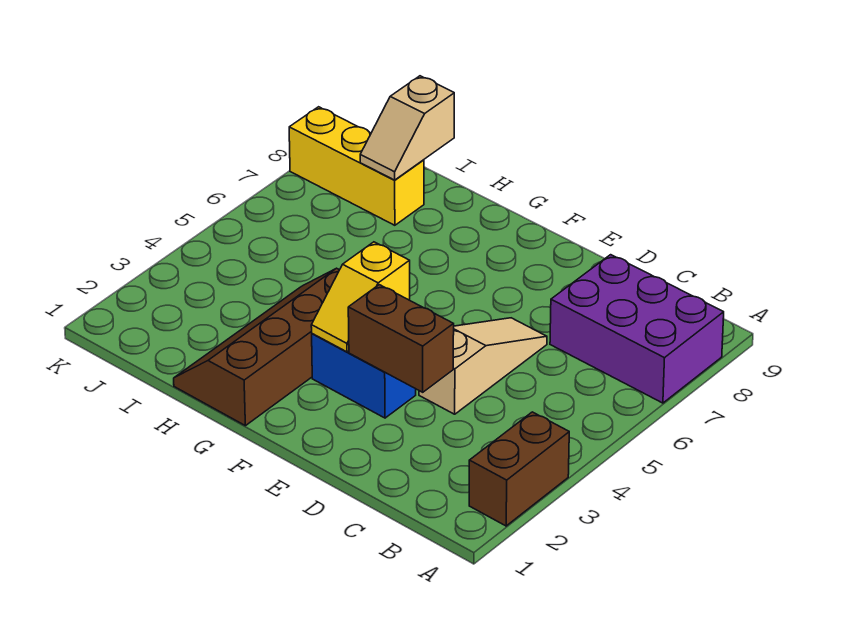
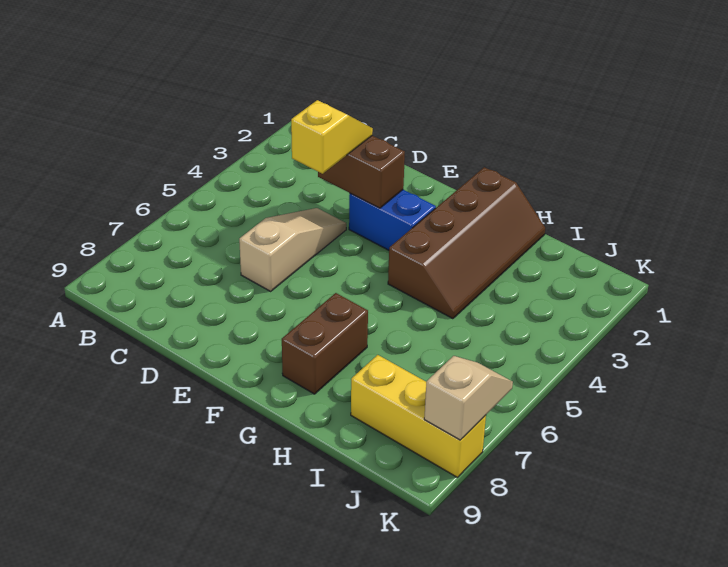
brown brick A2:A3 level 1 -> brown brick G7:G8 level 1
purple brick A7:C8 level 1 -> none
tan slope D4:D6 level 1 top 4 -> tan slope D4:D6 level 1 top 6
yellow slope F3:F4 level 2 top 4 -> yellow slope D3:D4 level 3 top 4
tan slope I8:I9 level 2 top 9 -> tan slope K7:K8 level 2 top 8

